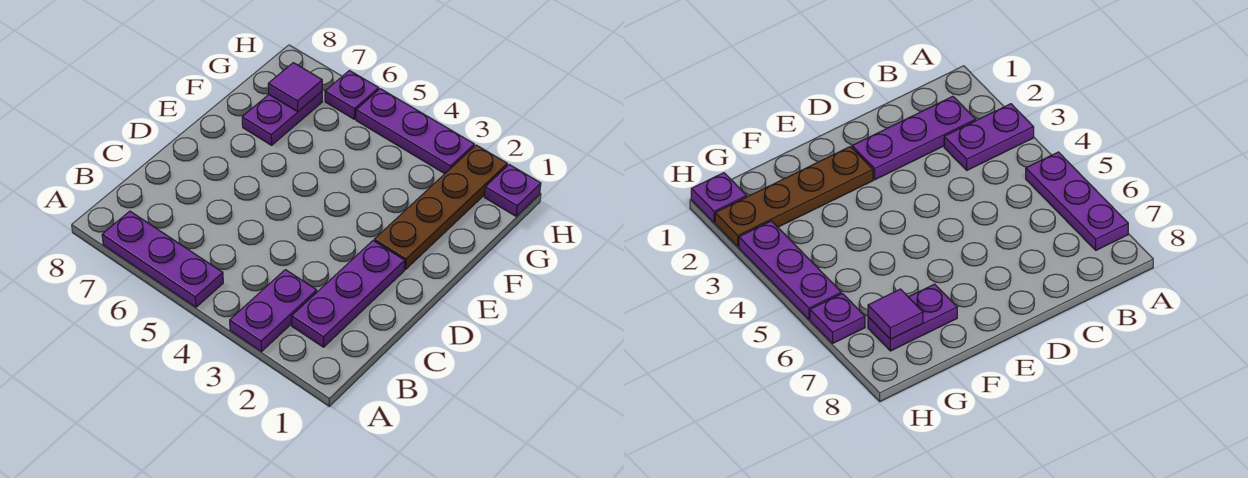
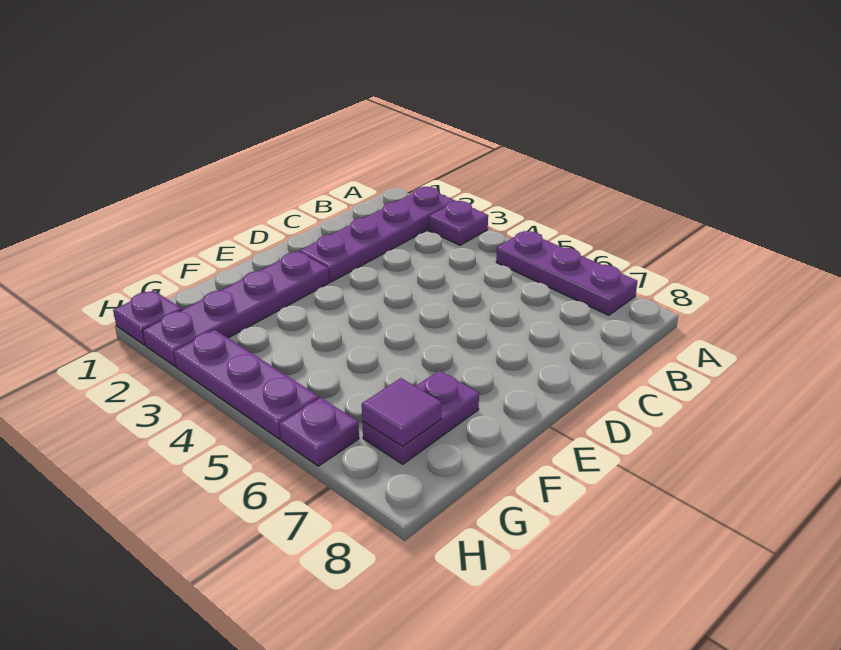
purple plate A3:B3 level 1 -> purple plate A3 level 1
purple plate B2:D2 level 1 -> purple plate A2:D2 level 1
brown plate E2:H2 level 1 -> purple plate E2:H2 level 1

